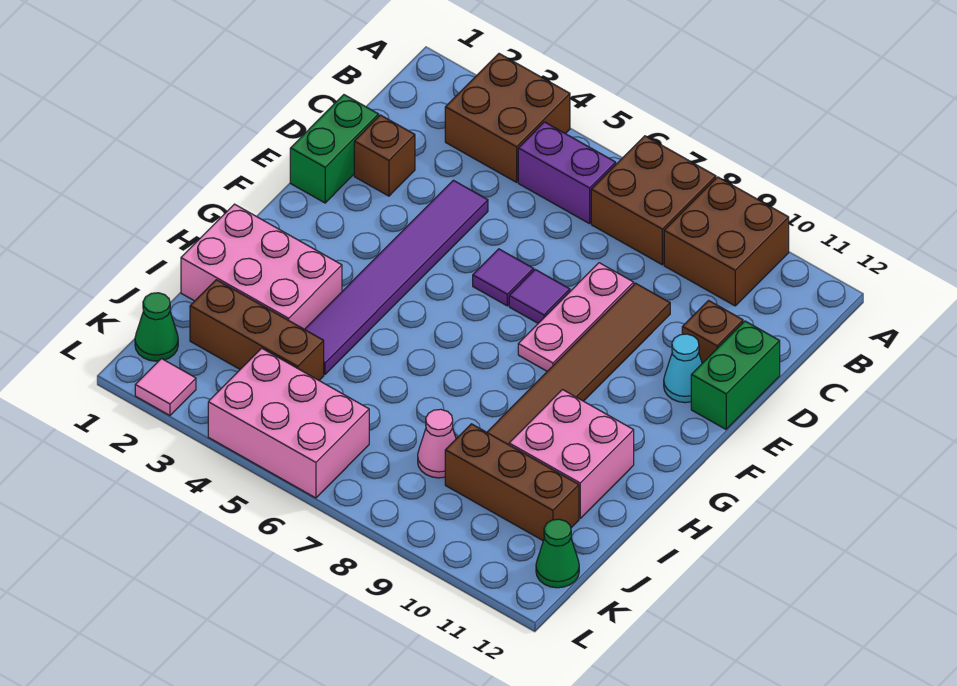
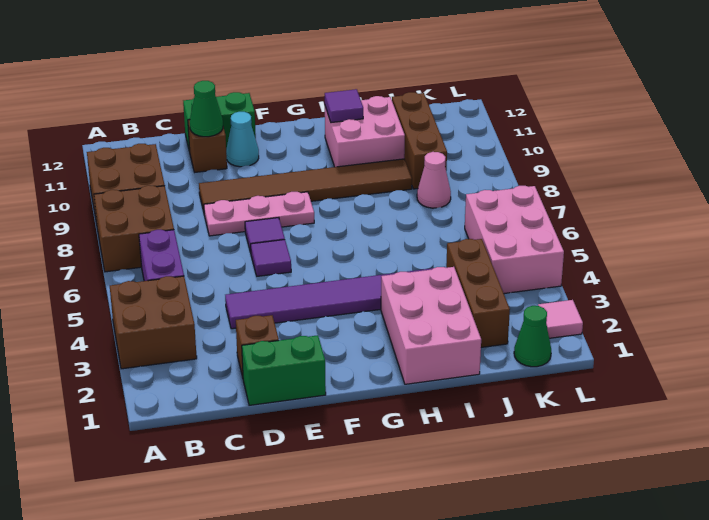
none -> purple tile H11 level 2
green cone K12 level 1 -> green cone D11 level 2

